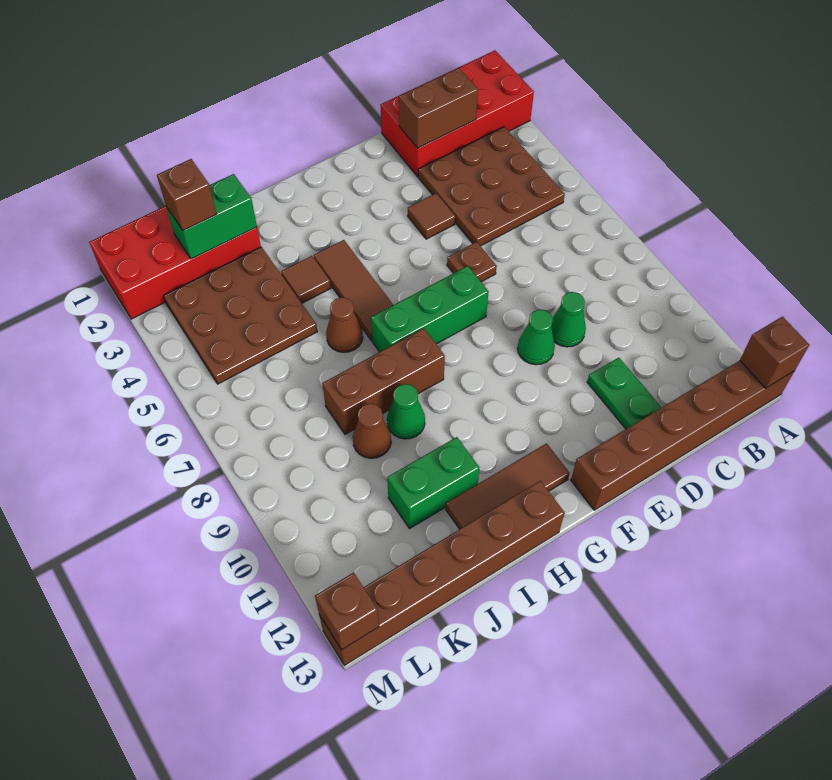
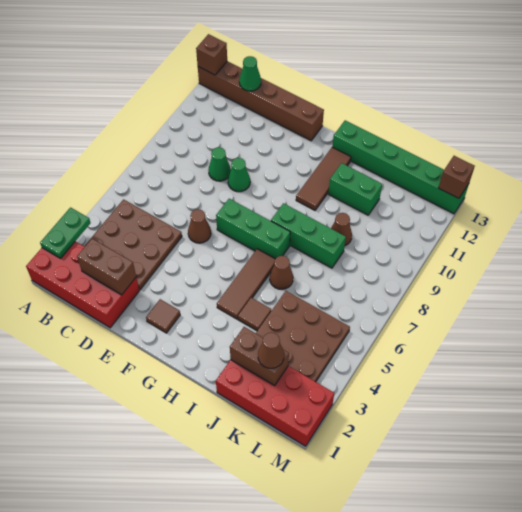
green plate D11:D12 level 1 -> green plate A2:A3 level 2
brown tile E4 level 1 -> brown tile F2 level 1
brown plate E6 level 1 -> brown cone E6 level 1
brown tile G12:I12 level 1 -> brown tile H10:H12 level 1
brown brick H8:J8 level 1 -> green brick H8:J8 level 1
brown brick H13:M13 level 1 -> green brick H13:M13 level 1
green cone I9 level 1 -> green cone C13 level 2
green brick J2:K2 level 2 -> brown brick J2:K2 level 2
brown brick K2 level 3 -> brown cone K2 level 3

